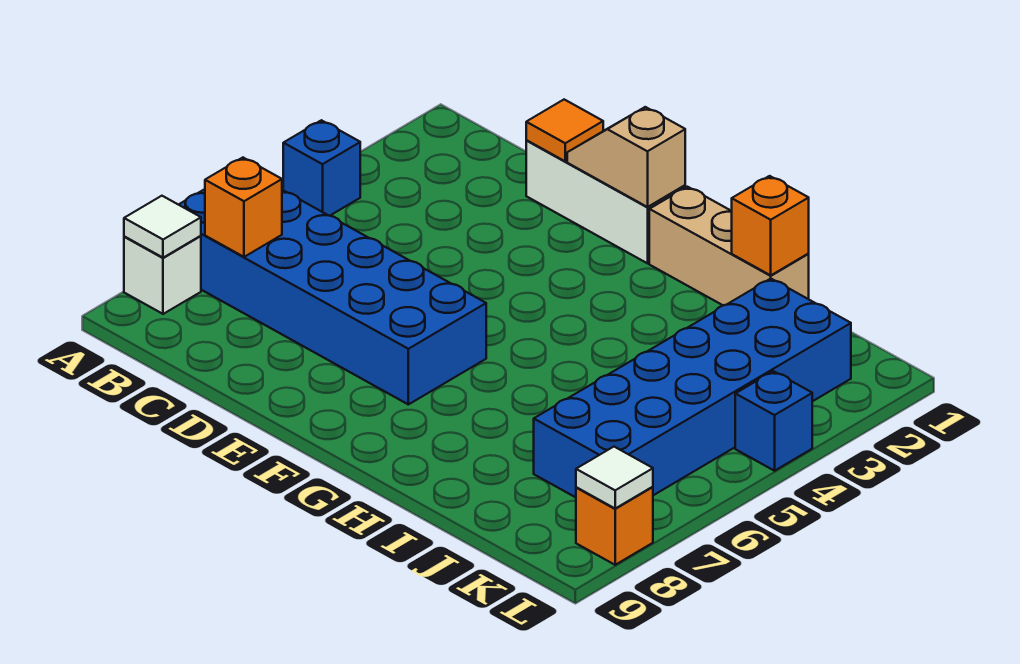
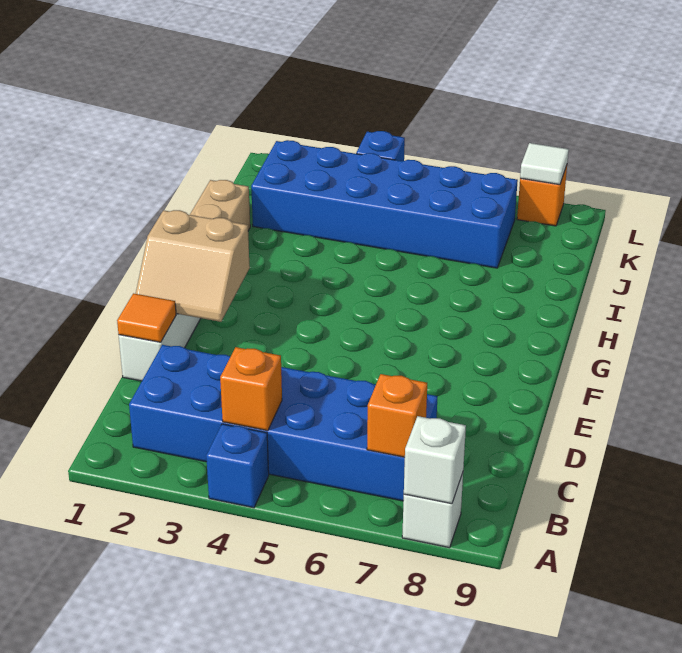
blue brick A6:F7 level 1 -> blue brick B2:C7 level 1
white tile A8 level 2 -> white brick A8 level 2
tan slope E1:F1 level 2 top F -> tan slope E1:F2 level 2 top F
orange brick I1 level 2 -> orange brick B4 level 2

